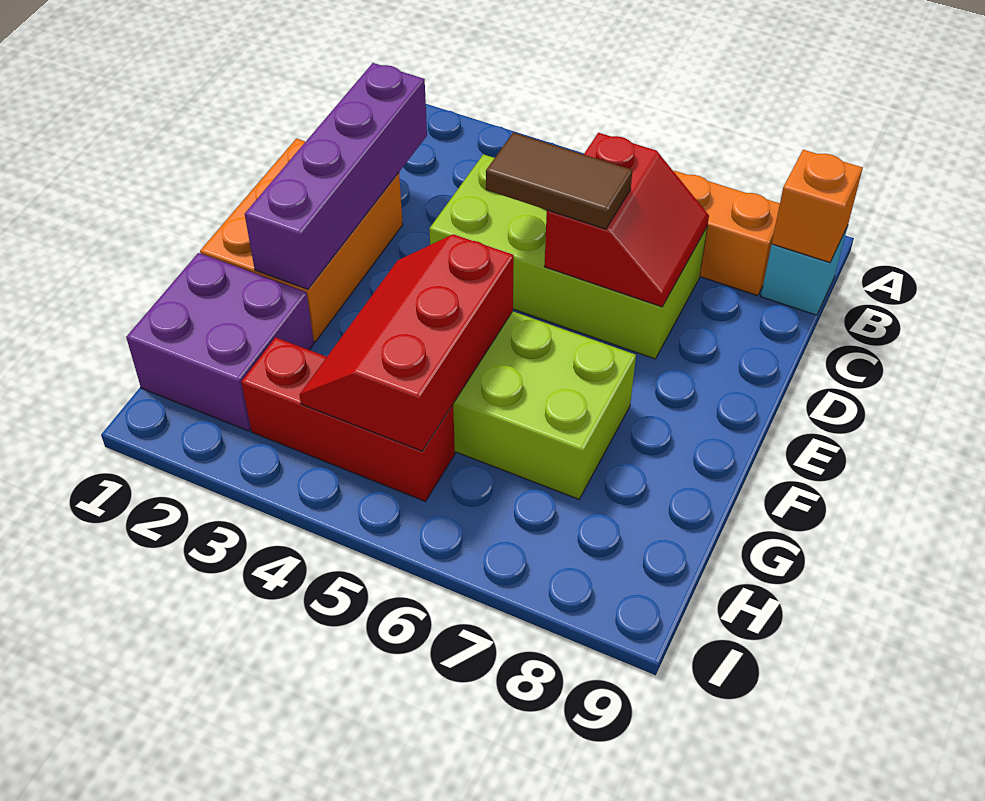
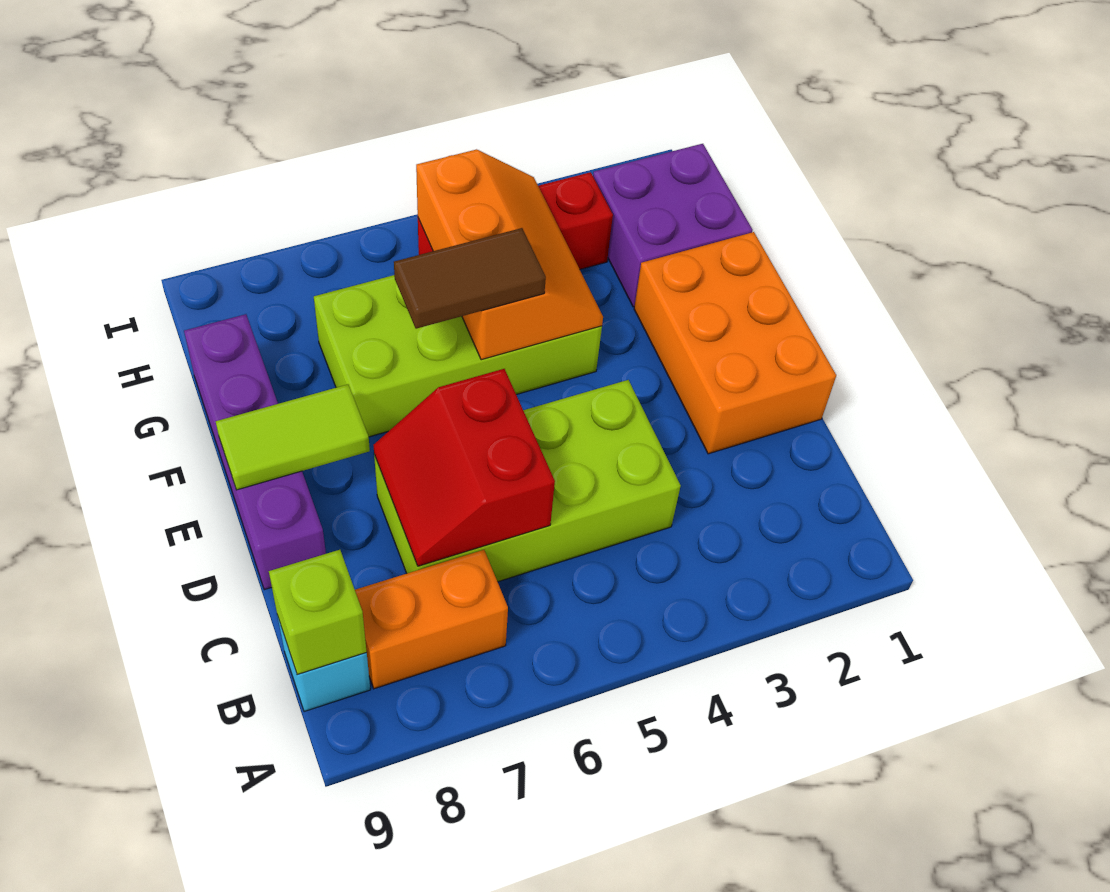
orange brick B9 level 2 -> lime brick B9 level 2
purple brick C2:F2 level 2 -> purple brick D9:G9 level 1
brown tile D5:D6 level 3 -> brown tile F5:F6 level 3
none -> lime tile E8:E9 level 2
red slope F4:H5 level 2 top 5 -> orange slope F4:H5 level 2 top 5

